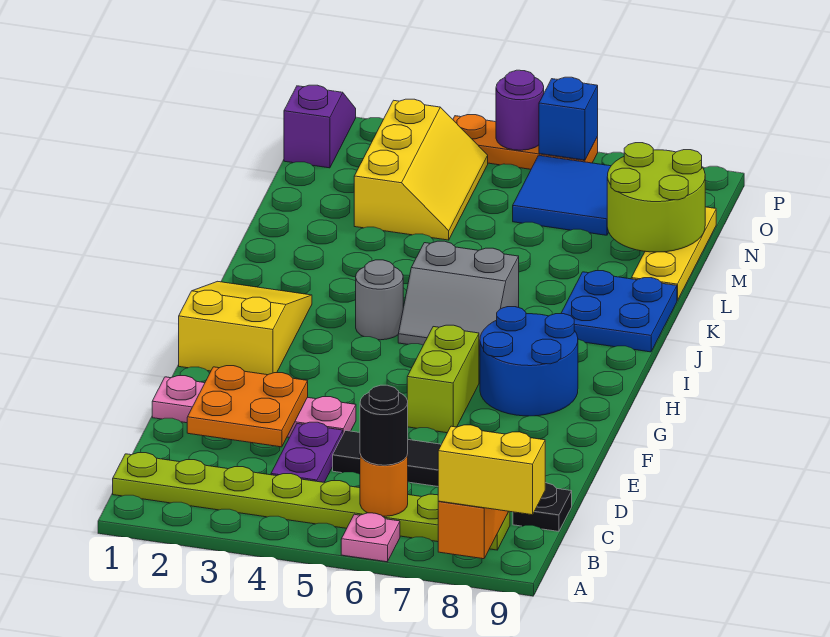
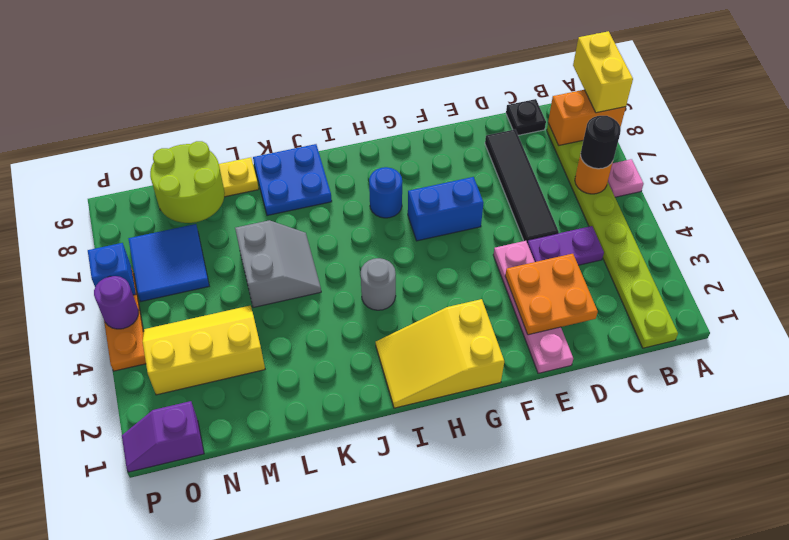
lime brick F6:G6 level 1 -> blue brick F6:G6 level 1
blue round brick G7:H8 level 1 -> blue round brick H7 level 1
grey slope I5:J6 level 1 top J -> grey slope K5:L6 level 1 top L

